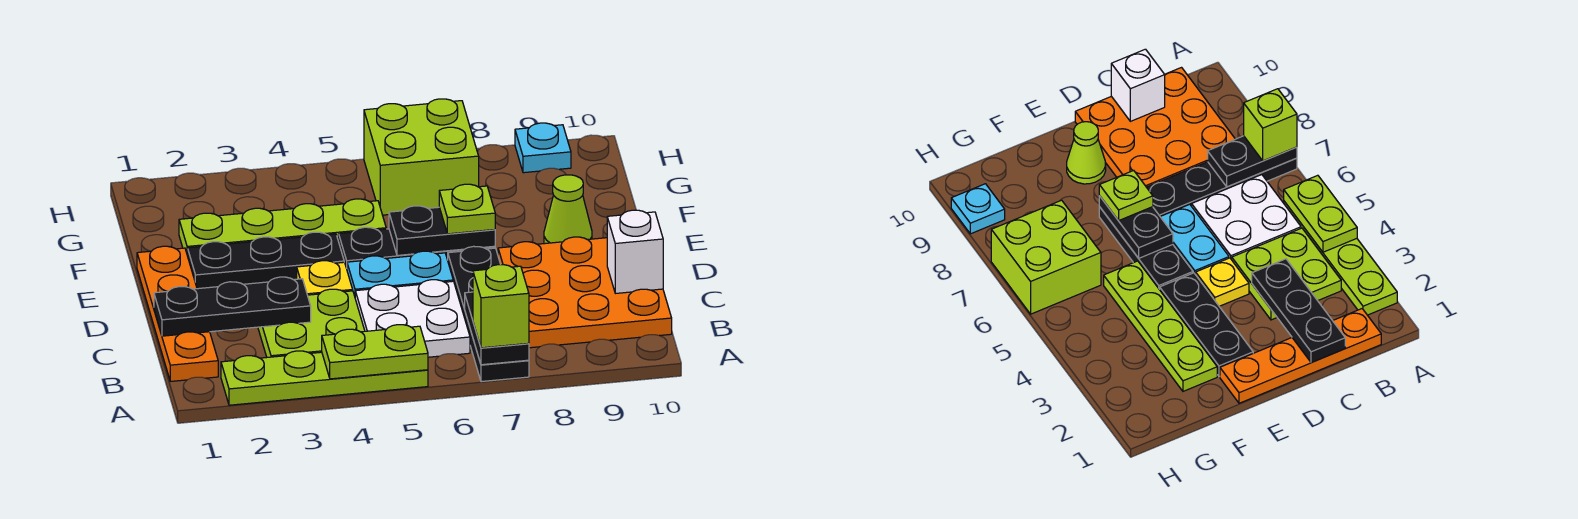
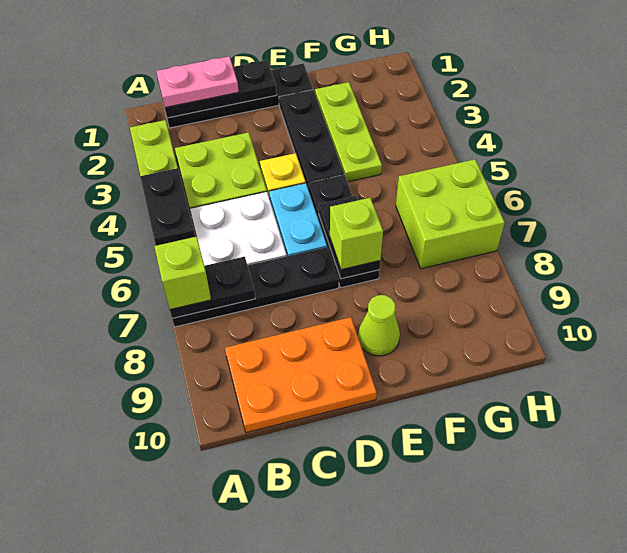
lime plate A4:A5 level 2 -> black plate A4:A5 level 2
orange plate B1:E1 level 1 -> black plate B1:E1 level 1
none -> pink plate B1:C1 level 3
orange plate B8:D10 level 1 -> orange plate B9:D10 level 1
black plate C1:C3 level 2 -> black plate B1:D1 level 2
white brick C10 level 2 -> none
lime plate E7 level 3 -> lime brick E7 level 3
lime plate F2:F5 level 1 -> lime plate F2:F4 level 1
cyan plate H9 level 1 -> none

